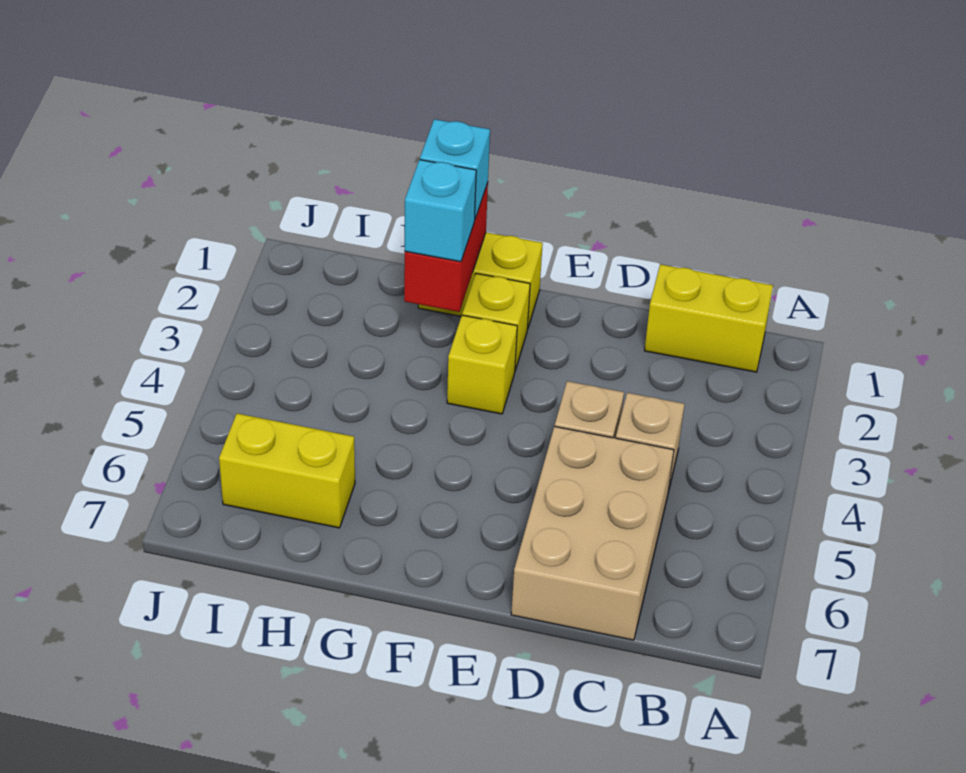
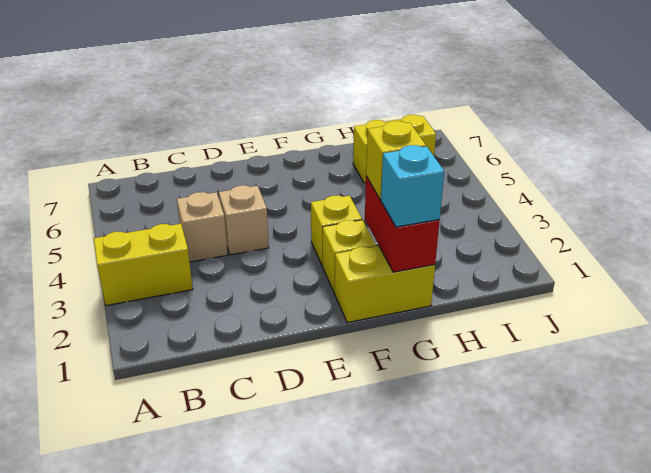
yellow brick B1:C1 level 1 -> yellow brick A3:B3 level 1
tan brick C5:D7 level 1 -> none
cyan brick G2 level 3 -> yellow brick G2 level 3

